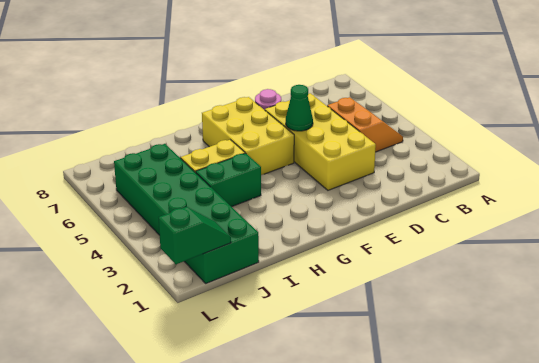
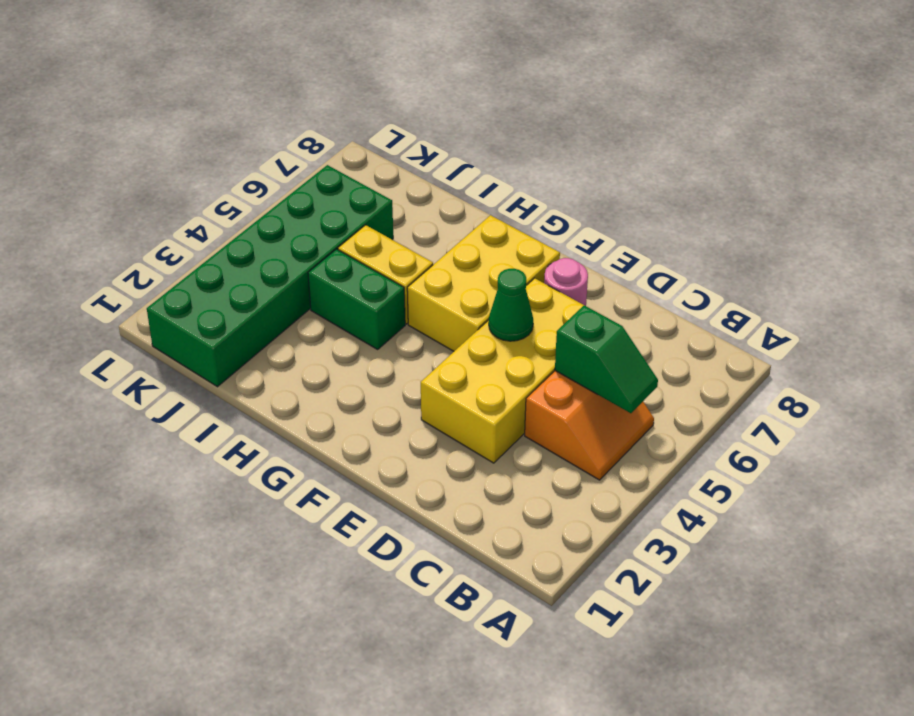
green slope K1:L1 level 2 top L -> green slope B5:C5 level 2 top C

